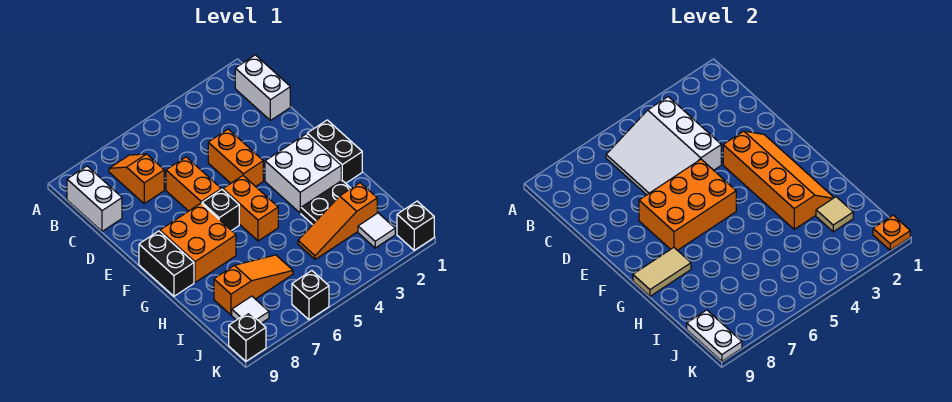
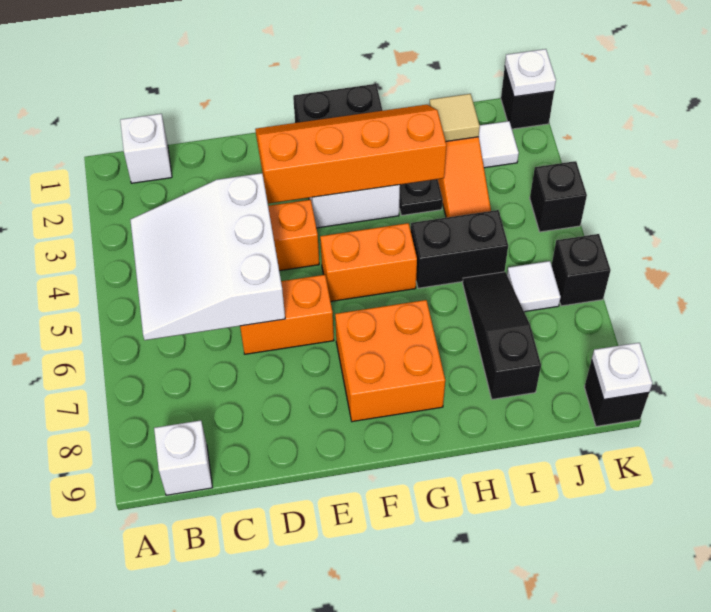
white brick B1:C1 level 1 -> white brick B1 level 1
white slope B4:D6 level 2 top 4 -> white slope B4:D6 level 2 top D
orange slope B7:C7 level 1 top C -> none
white brick B9:C9 level 1 -> white brick B9 level 1
orange brick E5:F7 level 2 -> none
black brick F6 level 1 -> black brick K4 level 1
black brick F9:G9 level 1 -> black brick H5:I5 level 1
tan tile G8:G9 level 2 -> none
orange slope I6:I8 level 1 top 8 -> black slope I6:I8 level 1 top 8
white tile J8 level 1 -> white tile J6 level 1
white plate J9:K9 level 2 -> white plate K9 level 2
orange plate K1 level 2 -> white plate K1 level 2

